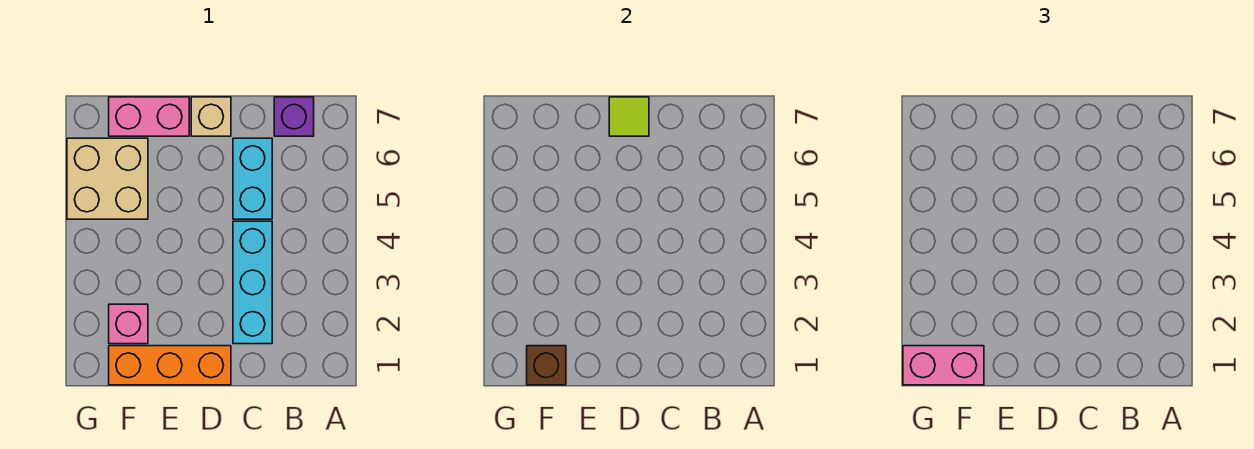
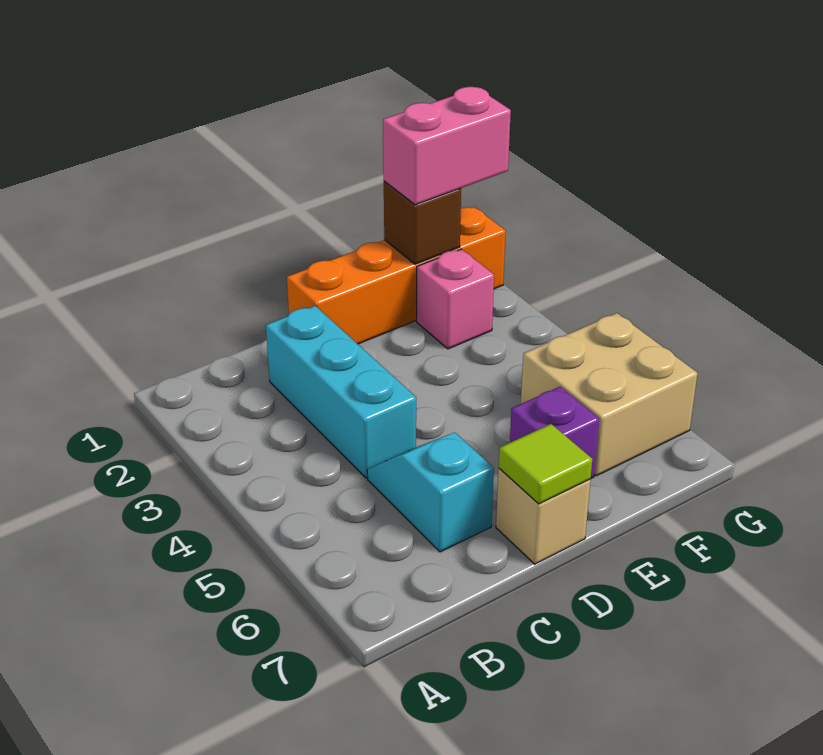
purple brick B7 level 1 -> purple brick E6 level 1
cyan brick C5:C6 level 1 -> cyan slope C5:C6 level 1 top 6
orange brick D1:F1 level 1 -> orange brick D1:G1 level 1
pink brick E7:F7 level 1 -> none

